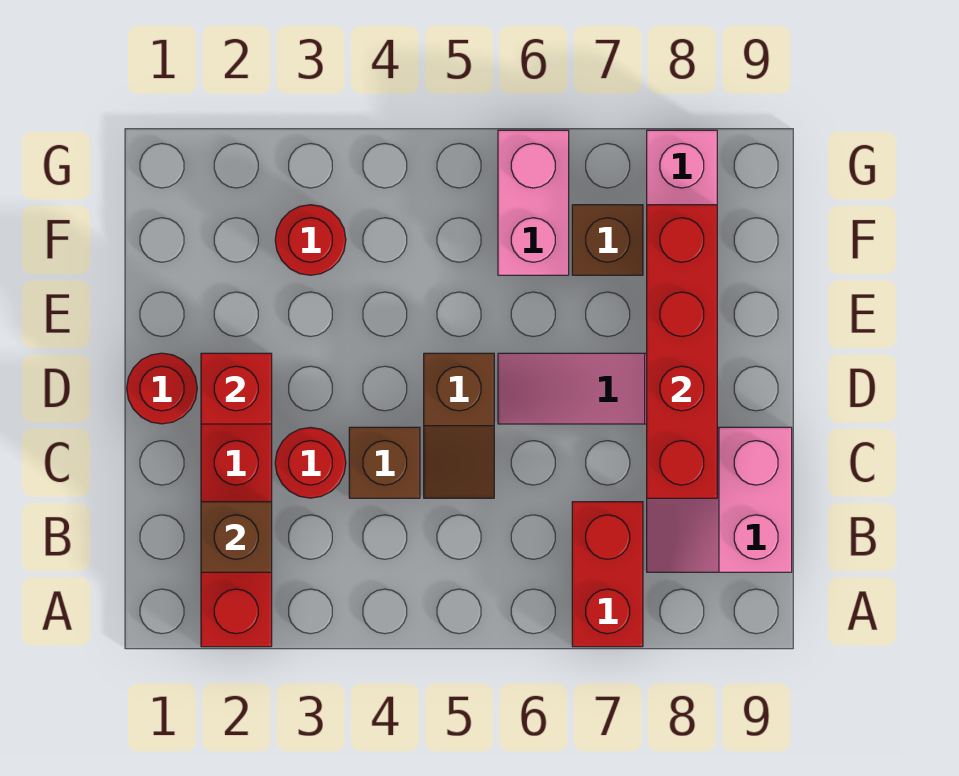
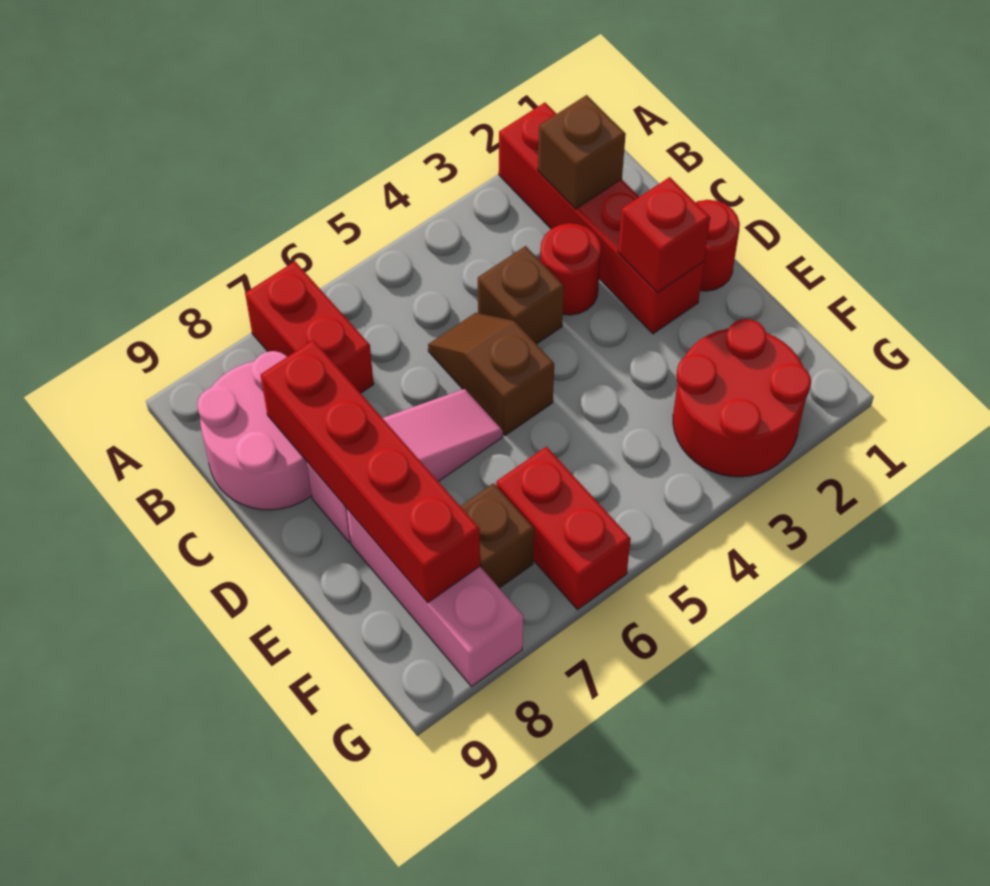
pink slope B8:C9 level 1 top 9 -> pink round brick B8:C9 level 1
red round brick F3 level 1 -> red round brick F2:G3 level 1
pink brick F6:G6 level 1 -> red brick F6:G6 level 1

